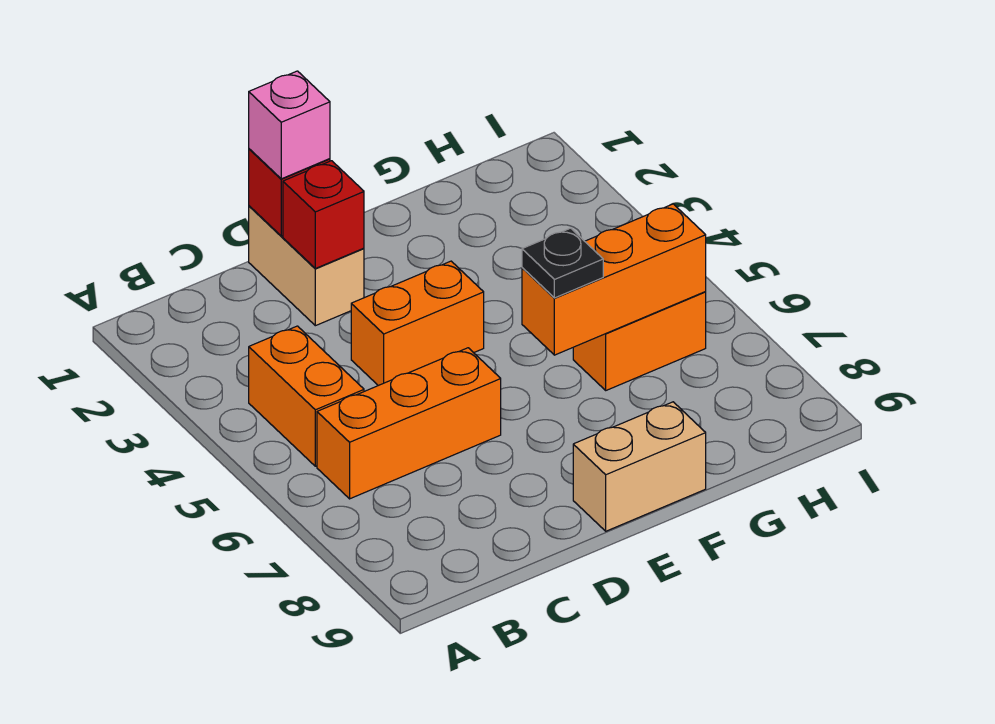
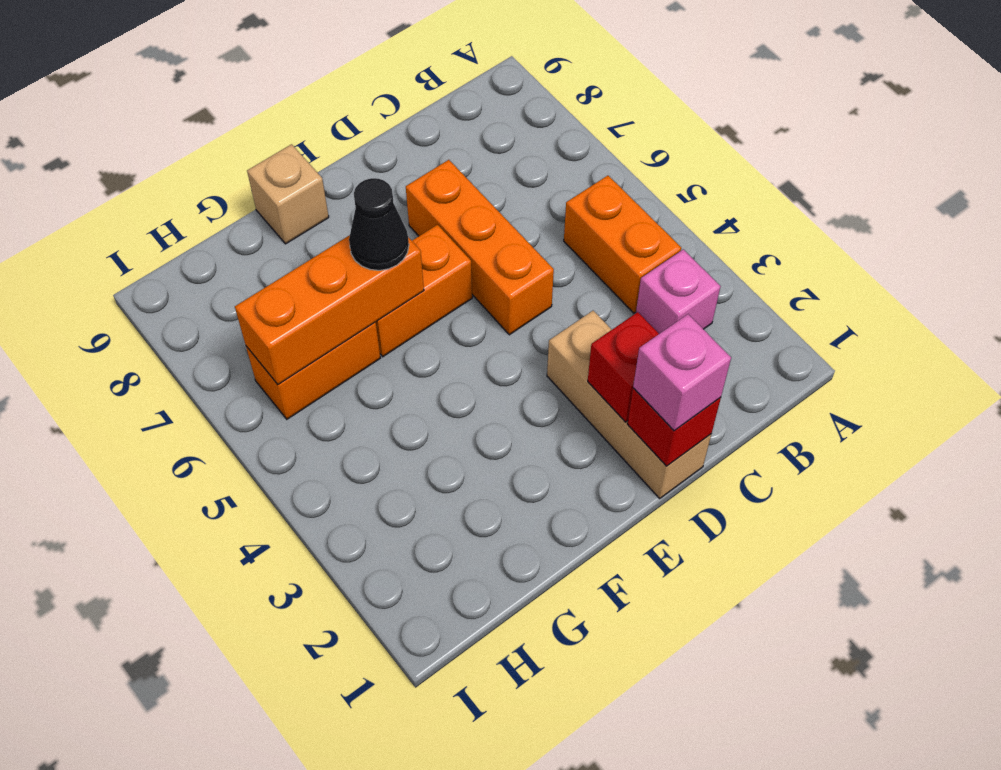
none -> pink brick B3 level 1
orange brick B6:D6 level 1 -> orange brick D5:D7 level 1
tan brick D1:D2 level 1 -> tan brick D1:D3 level 1
orange brick D4:E4 level 1 -> orange brick E6:F6 level 1
tan brick E9:F9 level 1 -> tan brick F9 level 1
black plate F6 level 3 -> black cone F6 level 3

